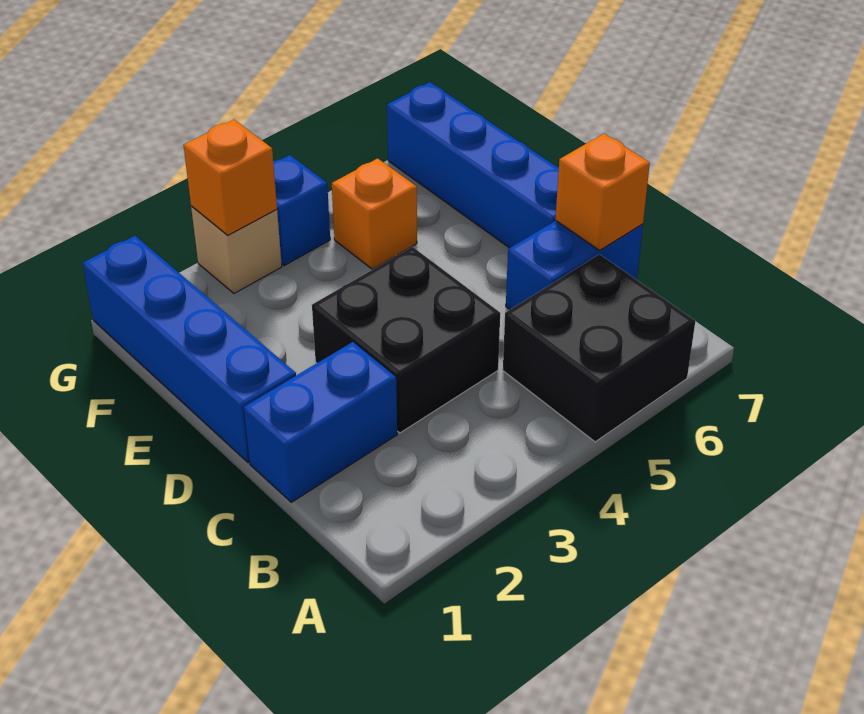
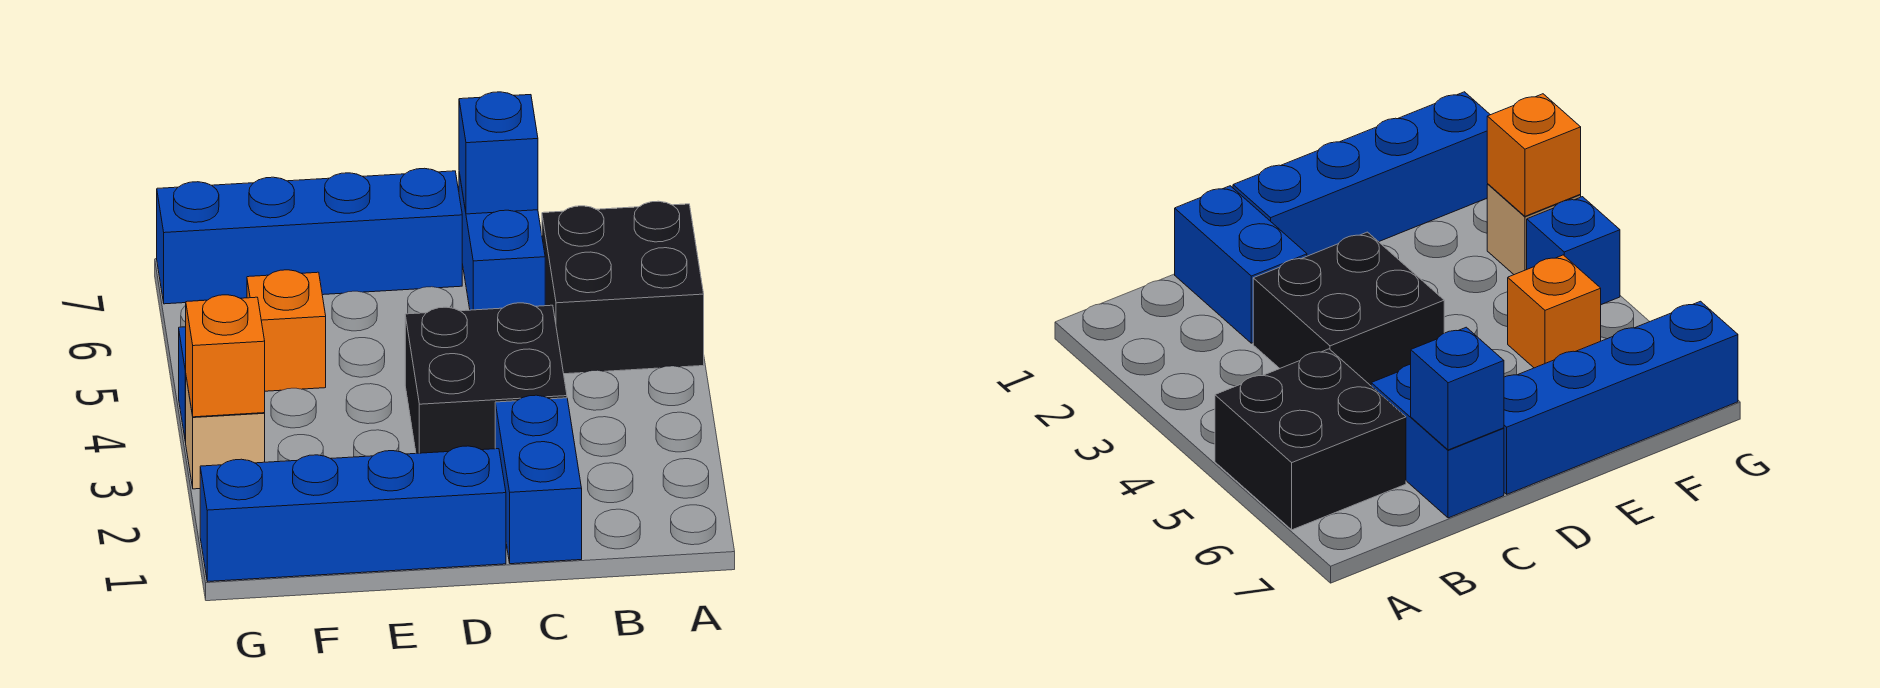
orange brick C7 level 2 -> blue brick C7 level 2

